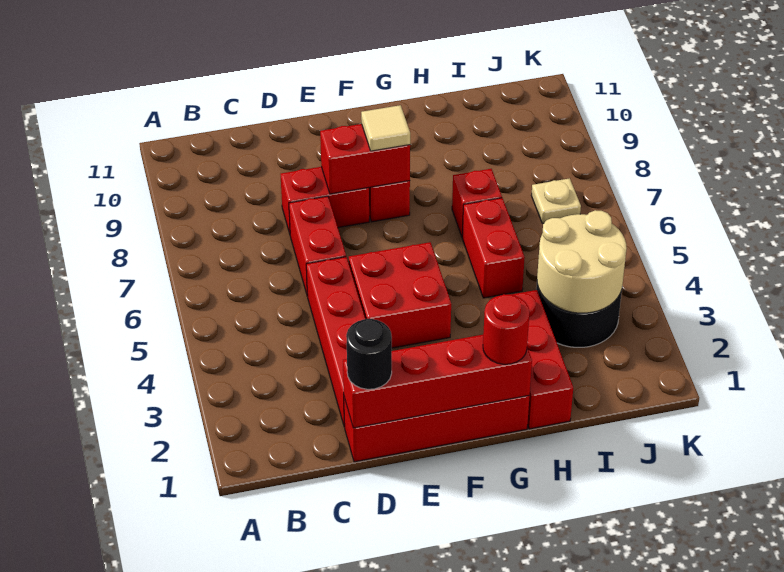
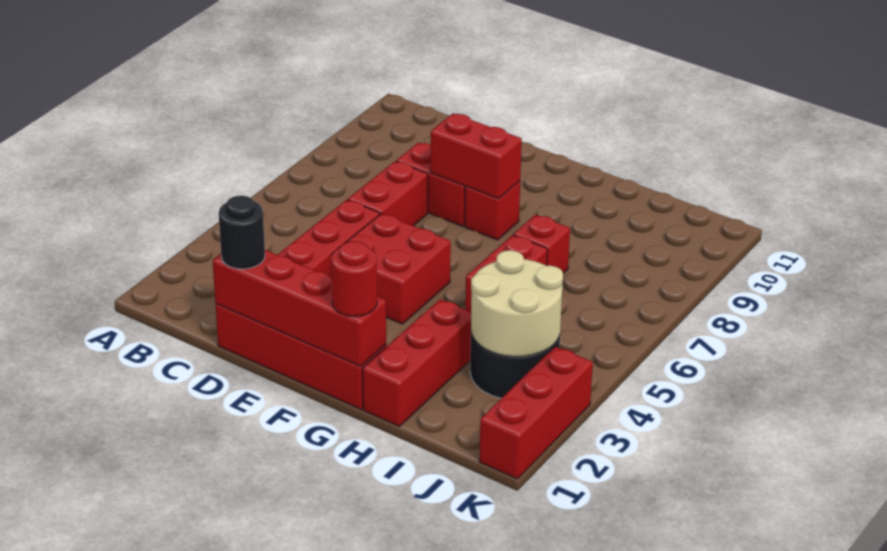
tan tile F8 level 3 -> none
tan plate J7 level 1 -> none
none -> red brick K1:K3 level 1

